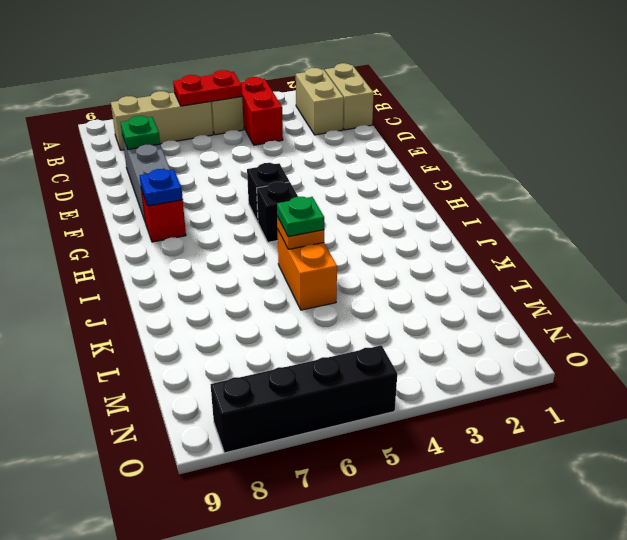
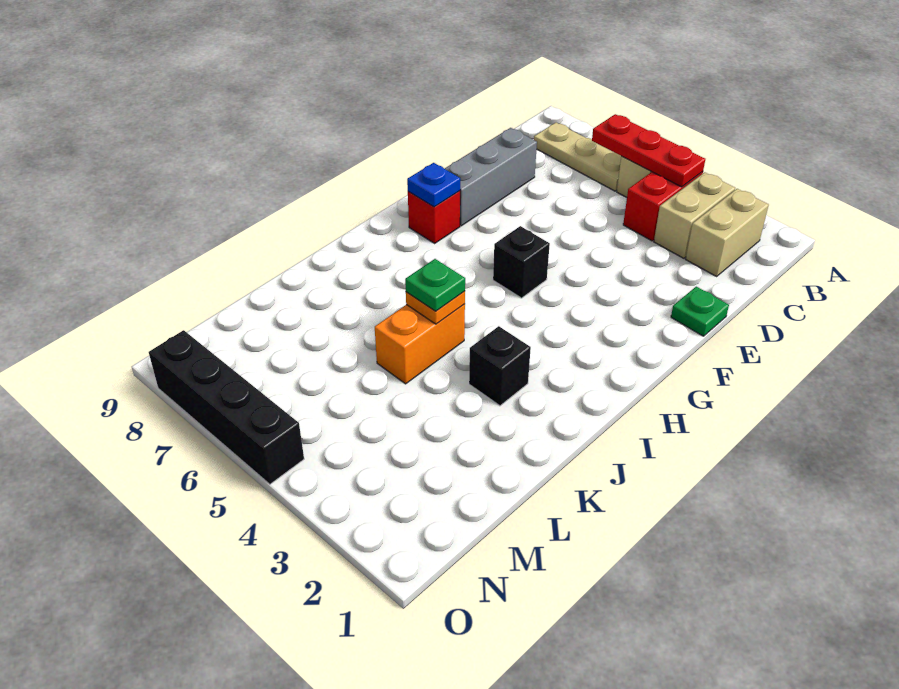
tan brick B1:C1 level 1 -> tan brick B3:C3 level 1
red plate B5:B6 level 2 -> red plate B4:B6 level 2
tan brick B6:B8 level 1 -> tan plate B6:B8 level 1
green plate D8 level 2 -> green plate E1 level 1
black brick H5 level 1 -> black brick J3 level 1

